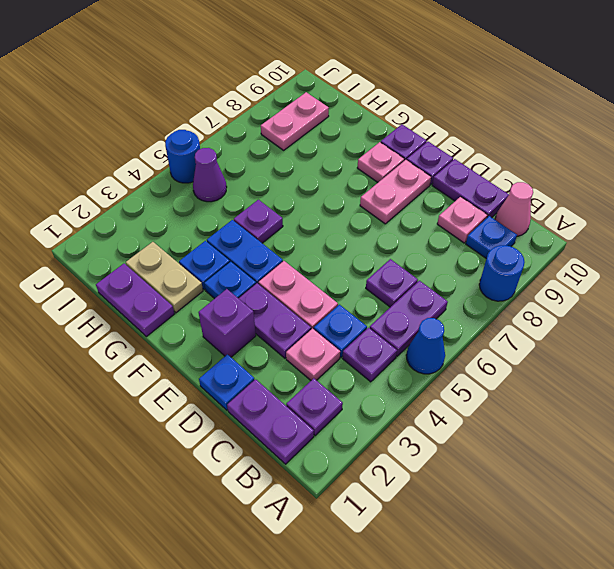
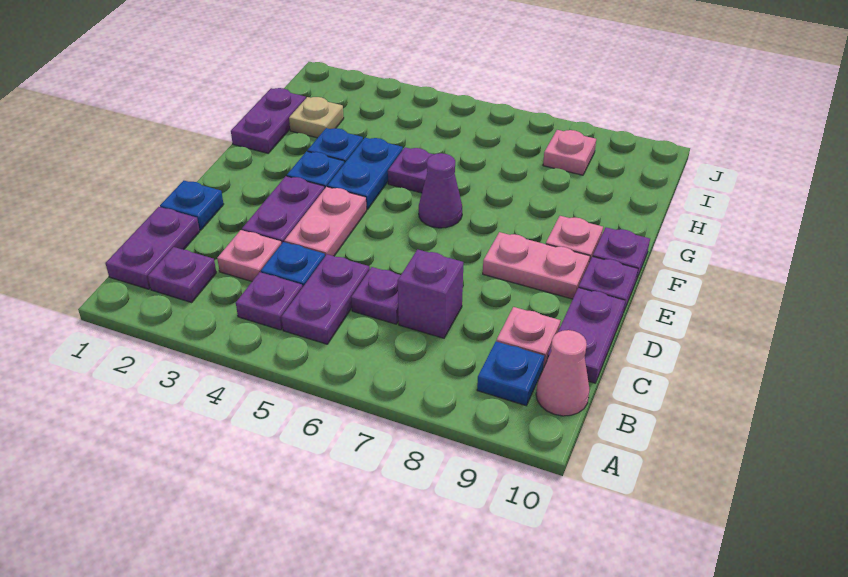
blue cone A5 level 1 -> none
blue round brick A8 level 1 -> none
purple plate B5:B6 level 1 -> purple plate B5:C5 level 1
purple brick E2 level 1 -> purple brick C7 level 1
tan plate G2:H2 level 1 -> tan plate H2 level 1
purple cone I5 level 1 -> purple cone F6 level 1
pink plate I8:I9 level 1 -> pink plate I8 level 1
blue round brick J5 level 1 -> none

